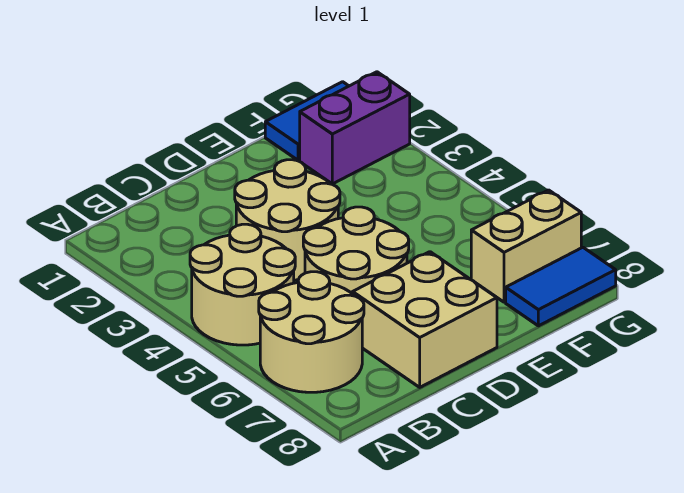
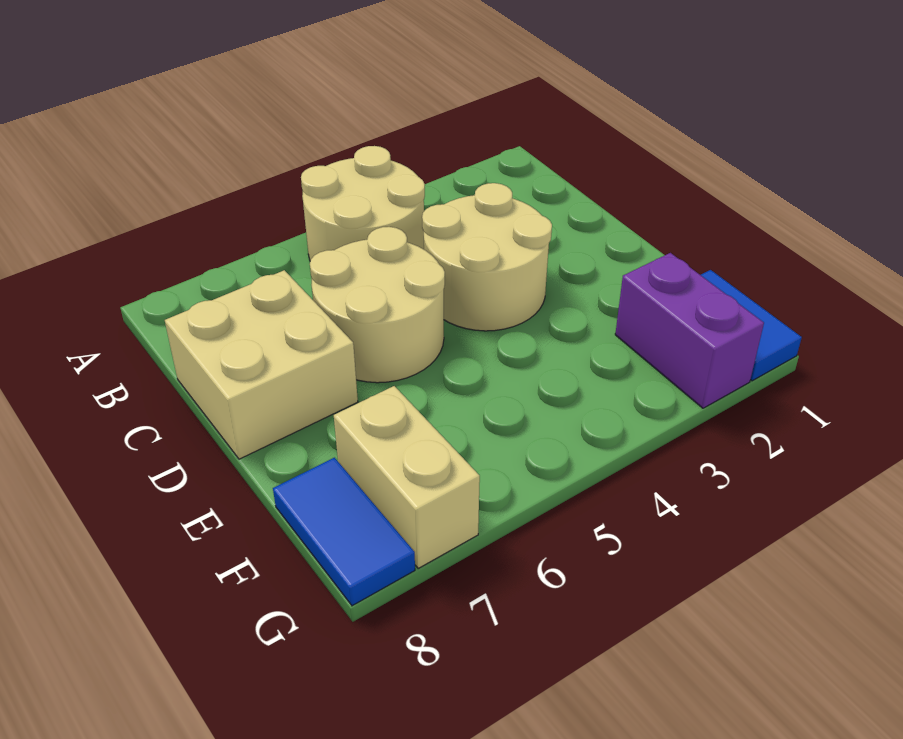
tan round brick A6:B7 level 1 -> none

